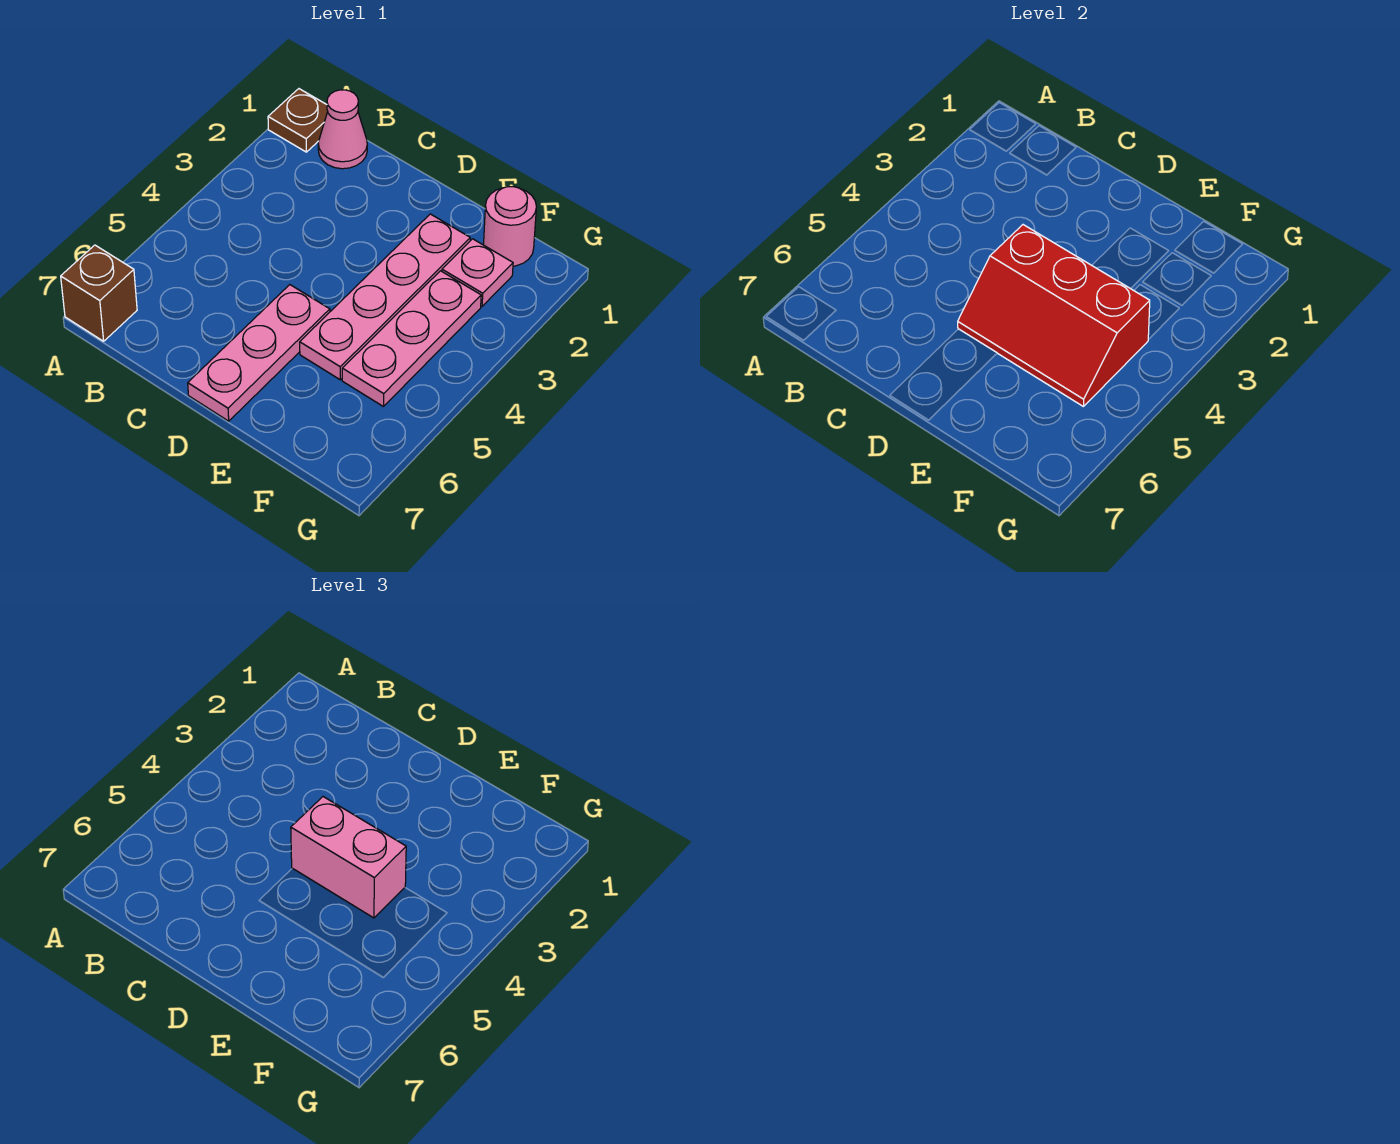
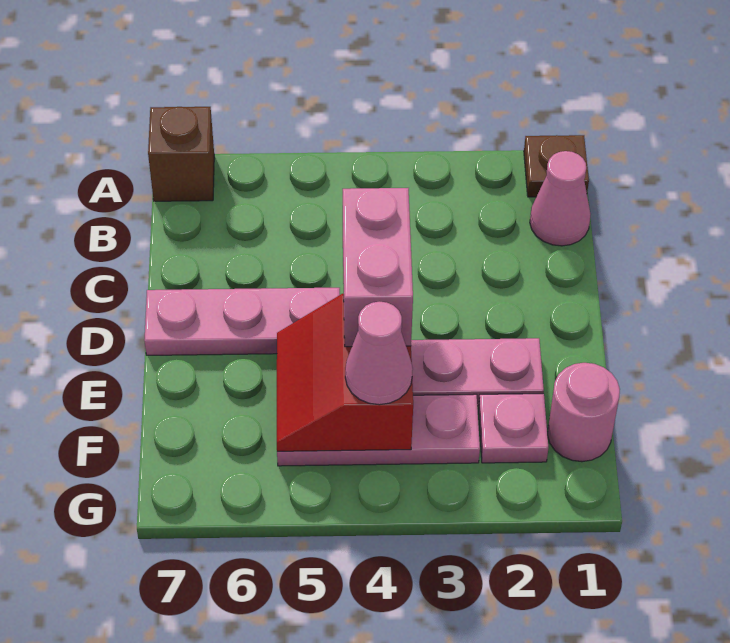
red slope D4:F5 level 2 top 4 -> red slope E4:F5 level 2 top 4
none -> pink cone F4 level 3

